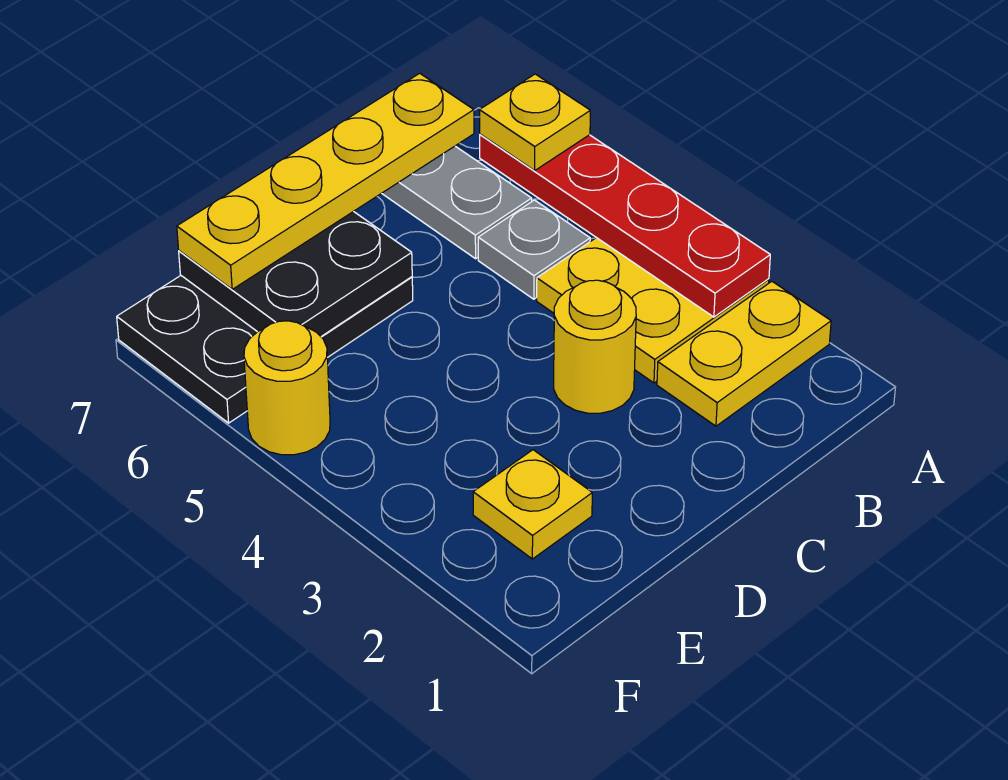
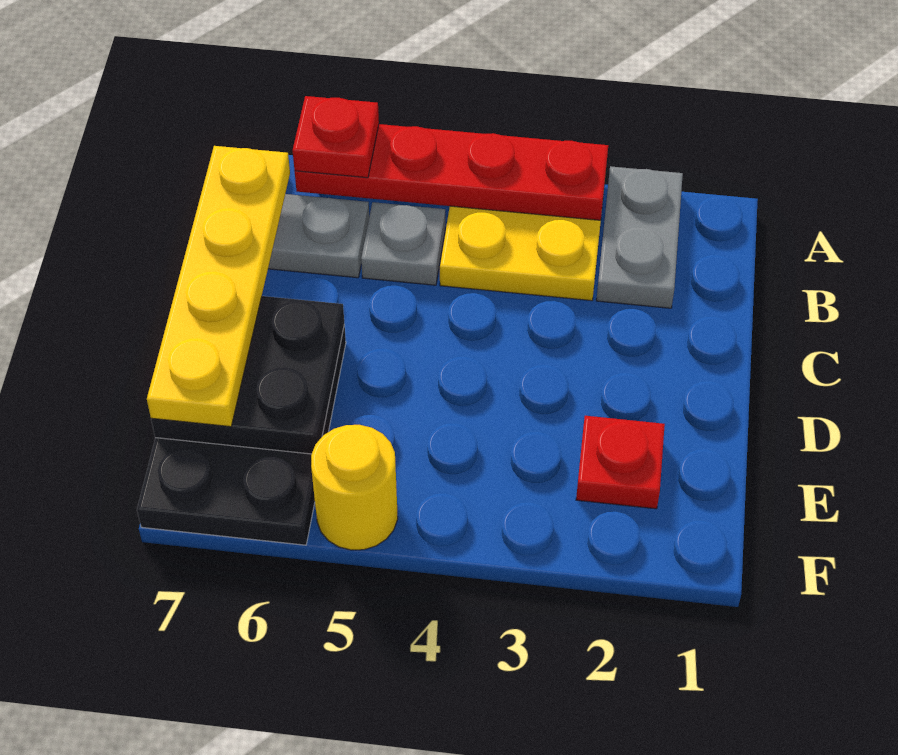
yellow plate A2:B2 level 1 -> grey plate A2:B2 level 1
yellow plate A6 level 3 -> red plate A6 level 3
yellow round brick C3 level 1 -> none
yellow plate E2 level 1 -> red plate E2 level 1

